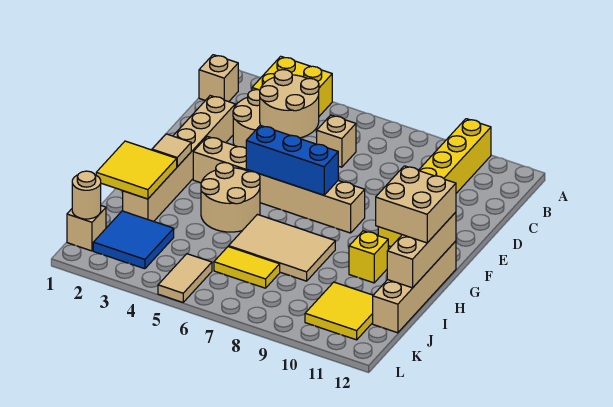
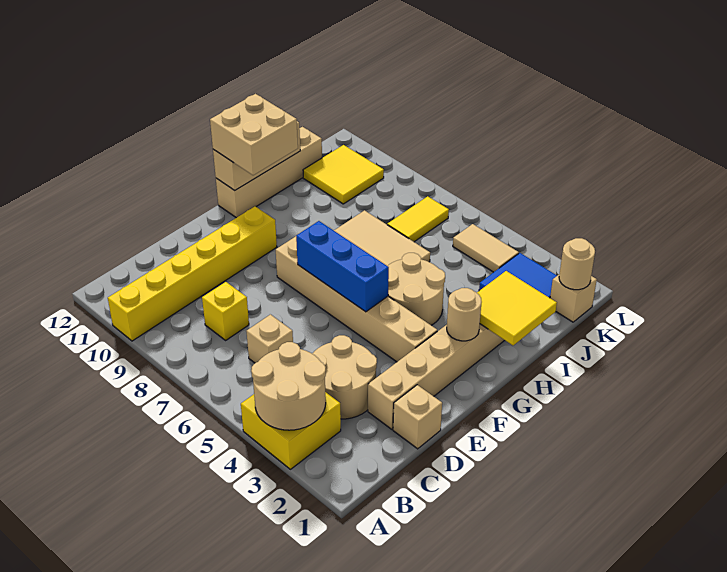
tan brick B1 level 1 -> tan brick D1 level 1
tan round brick C4:D5 level 2 -> tan round brick A3:B4 level 2
tan tile G2 level 2 -> tan round brick G2 level 2
yellow brick H10 level 1 -> yellow brick C8 level 1
yellow tile J6:J7 level 1 -> yellow tile J7:K7 level 1
tan tile K5:L5 level 1 -> tan tile K4:K5 level 1

